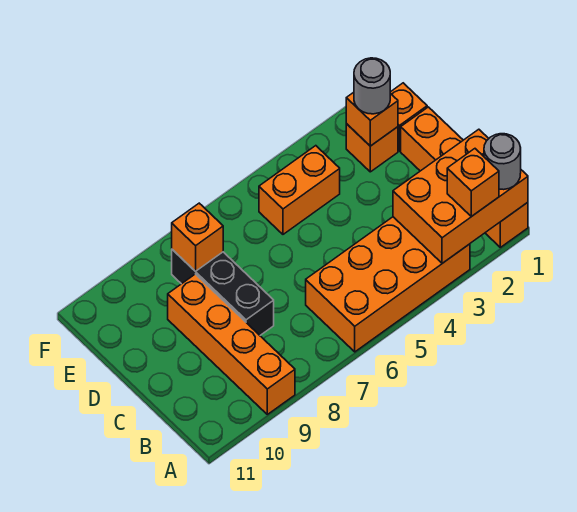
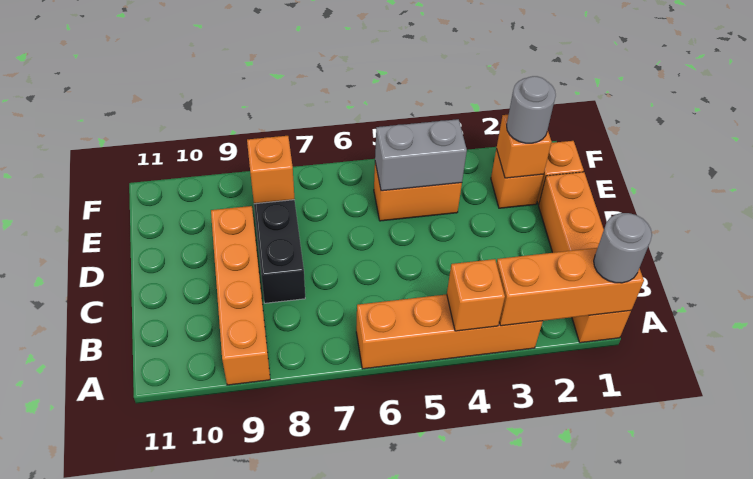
orange brick A1:B3 level 2 -> orange brick A1:A3 level 2
orange brick A2 level 3 -> orange brick A4 level 2
orange brick A3:B6 level 1 -> orange brick A3:A6 level 1
none -> grey brick E4:E5 level 2

